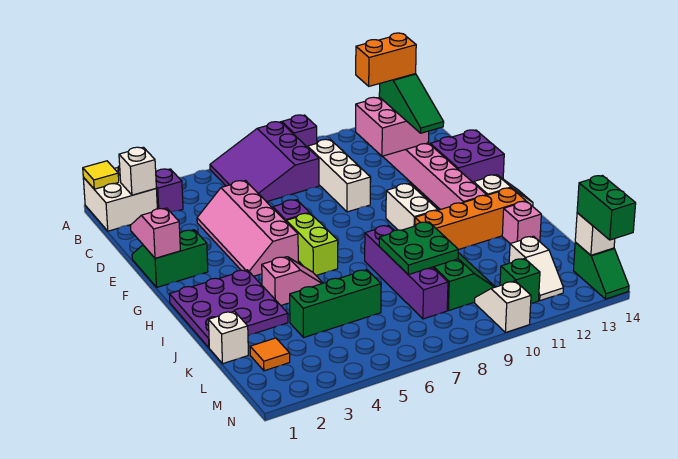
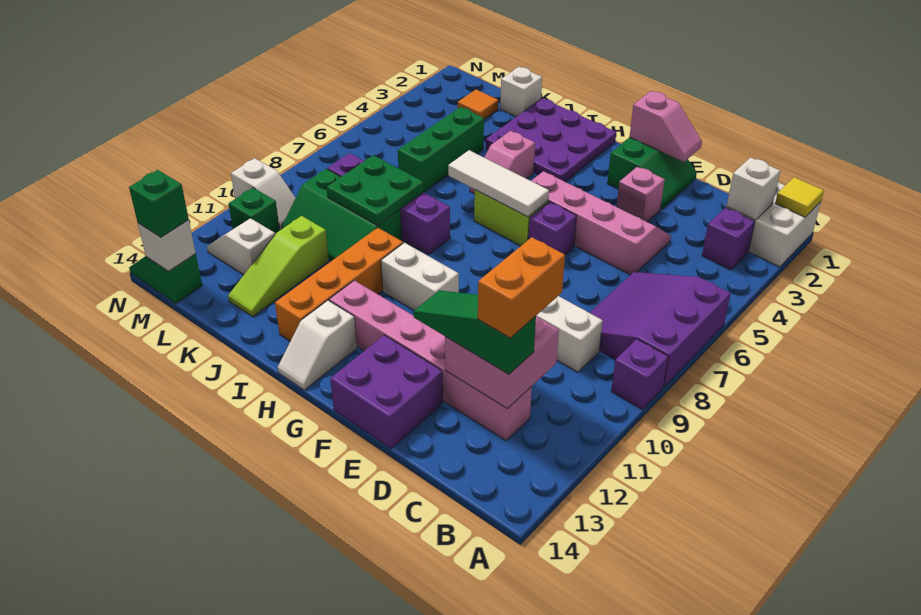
purple slope A6:C8 level 1 top 8 -> purple slope A6:C8 level 1 top A
none -> white tile G6:I6 level 2
pink brick J13 level 1 -> pink brick E3 level 1
none -> lime slope K11:K13 level 1 top 11
green brick M14:N14 level 3 -> green brick M14 level 3

